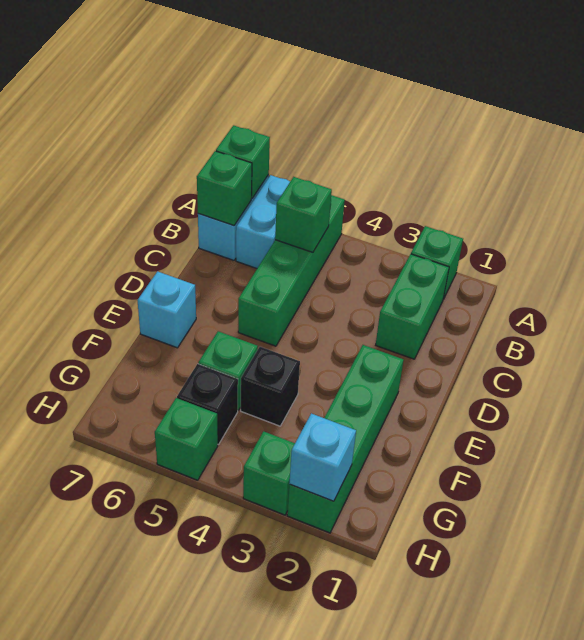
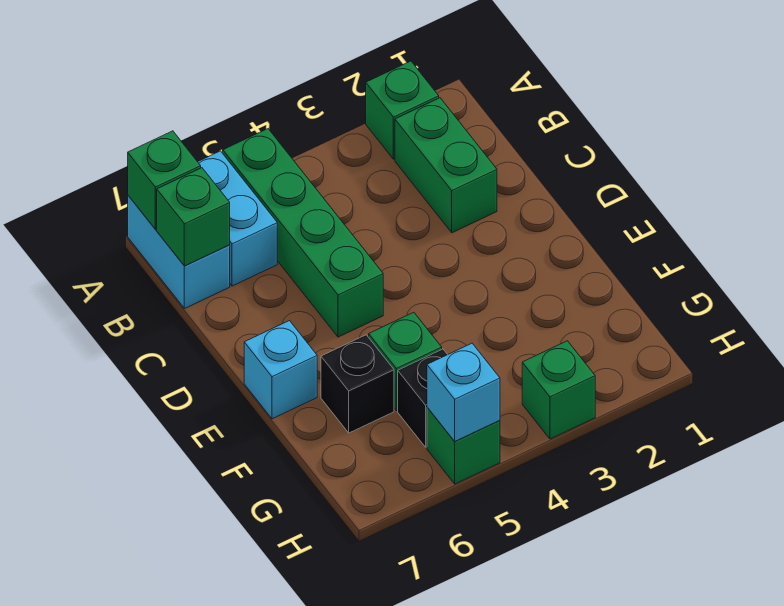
green brick B5 level 2 -> none
green brick E2:H2 level 1 -> none
black brick F4 level 1 -> black brick F6 level 1
cyan brick H2 level 2 -> cyan brick H5 level 2

